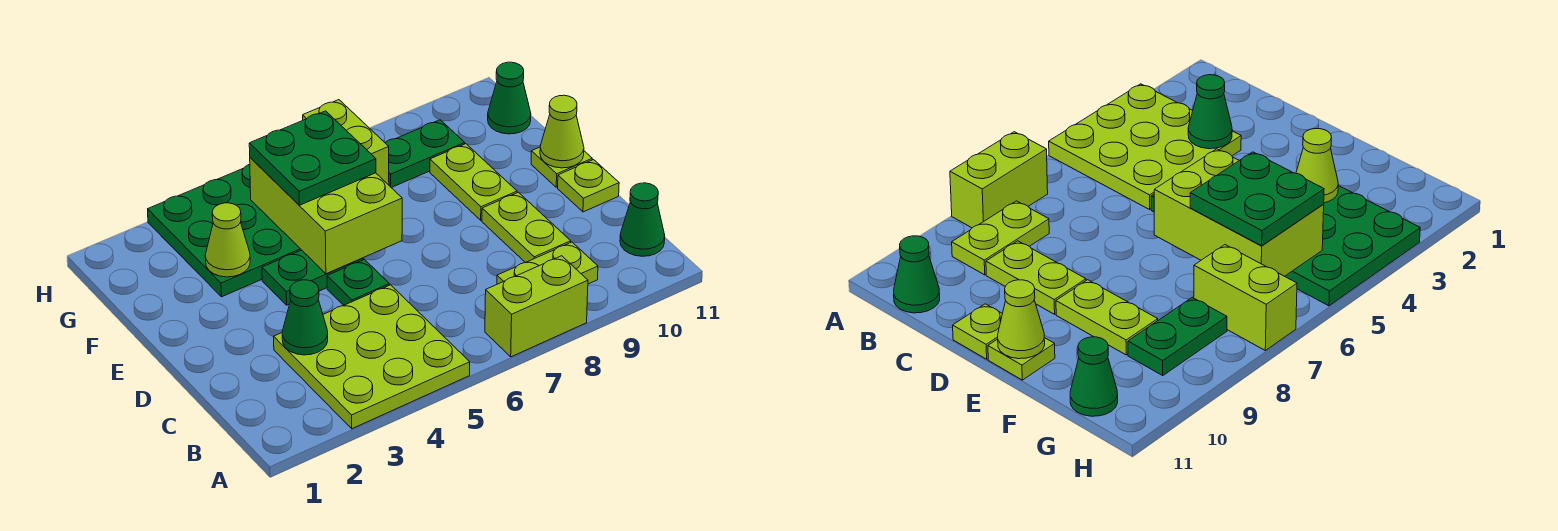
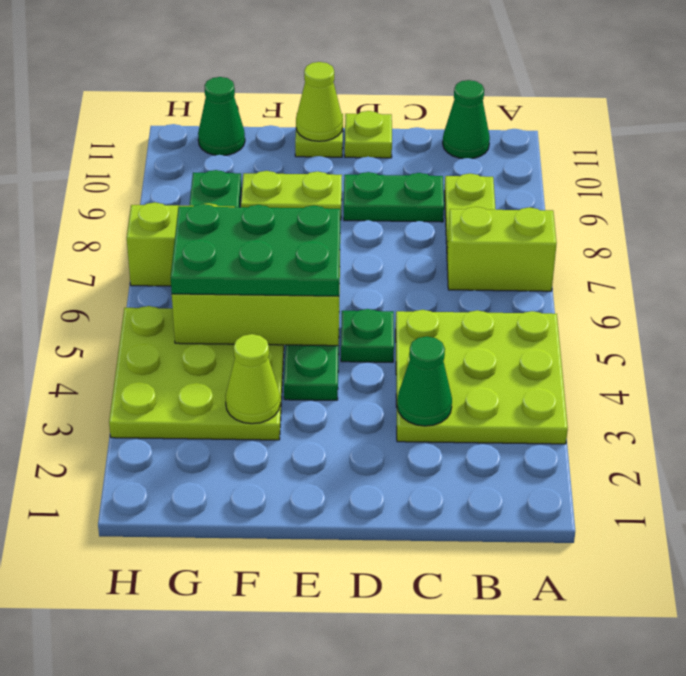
lime brick A7:A8 level 1 -> lime brick A7:B7 level 1
lime plate C9:D9 level 1 -> green plate C9:D9 level 1
green plate F3:H5 level 1 -> lime plate F3:H5 level 1
green plate F5:G6 level 3 -> green plate E5:G6 level 3

